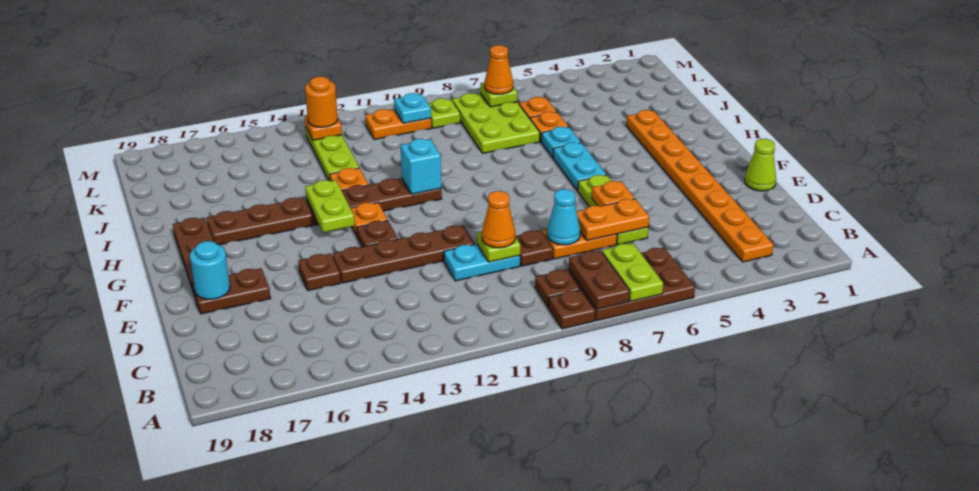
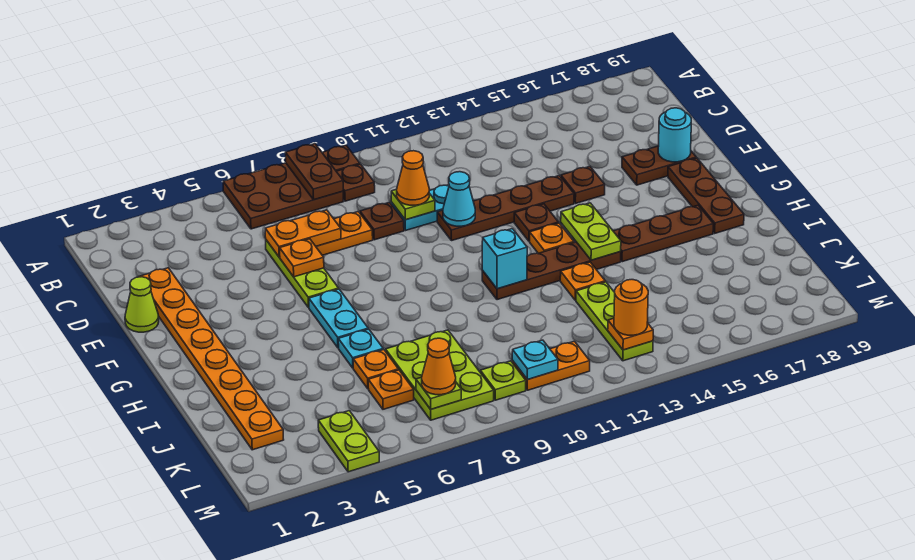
lime plate A7:B7 level 2 -> lime plate L4:M4 level 1
orange plate B3:I3 level 1 -> orange plate D2:K2 level 1
cyan cone D8 level 2 -> cyan cone E11 level 2

